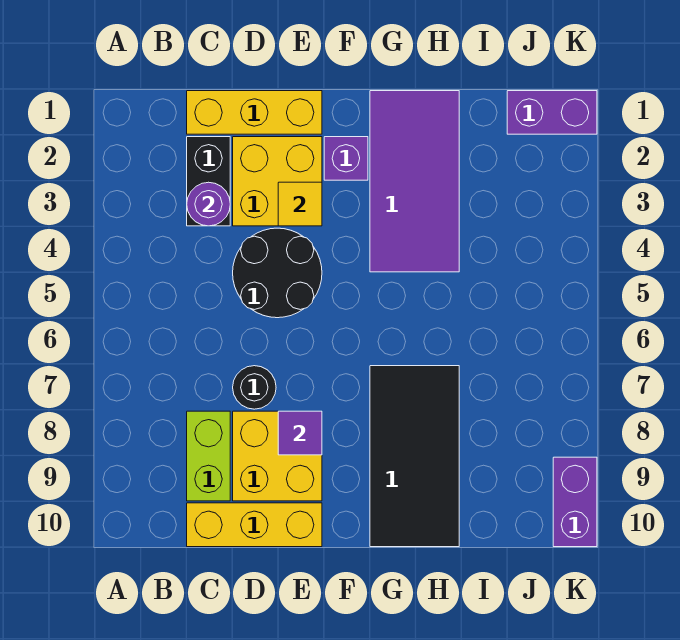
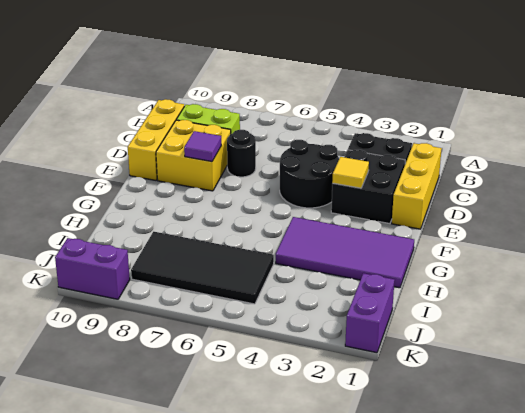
purple round brick C3 level 2 -> none
yellow brick D2:E3 level 1 -> black brick D2:E3 level 1
purple brick F2 level 1 -> none
black tile G7:H10 level 1 -> black tile I5:J8 level 1

